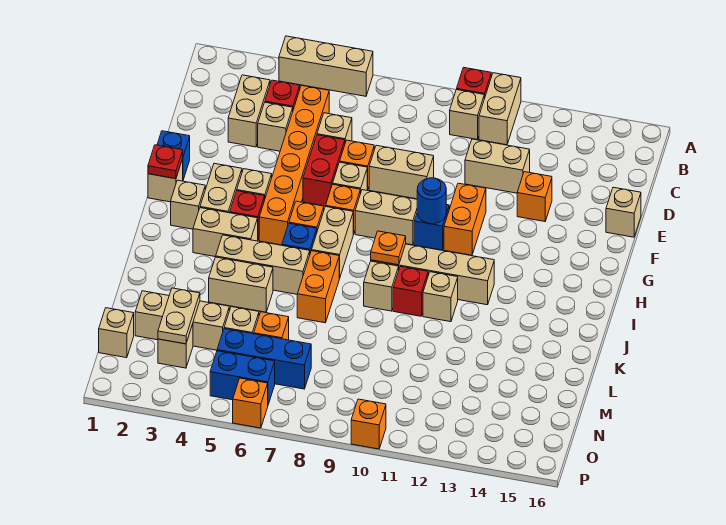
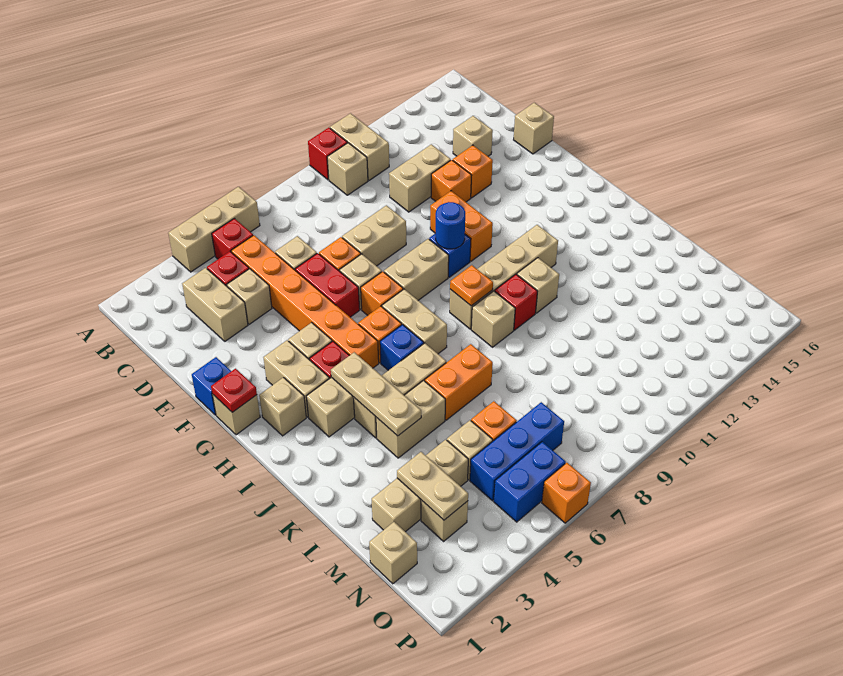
none -> red brick B5 level 1
none -> tan brick D14 level 1
none -> tan plate I4:K4 level 2
orange brick J7:K7 level 1 -> orange brick K6:K7 level 1
orange brick P10 level 1 -> orange brick E12 level 1

